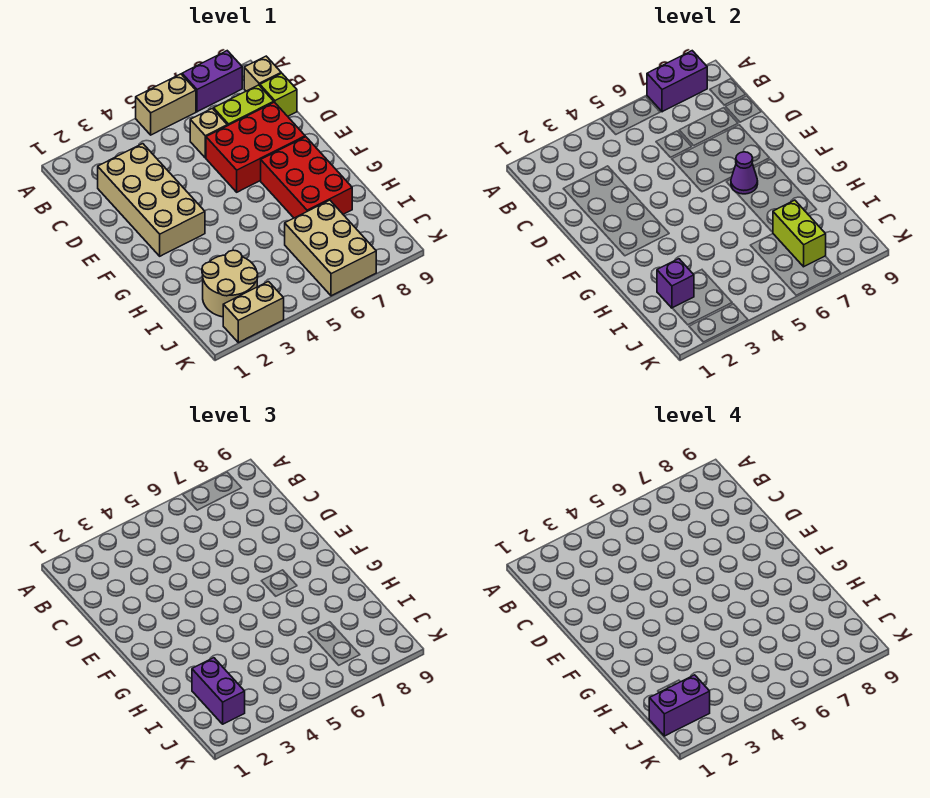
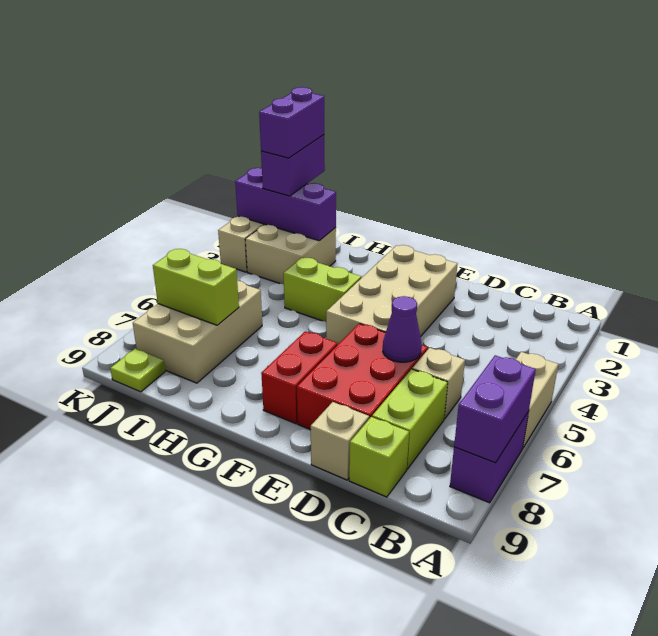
tan brick B9 level 1 -> tan brick D9 level 1
tan brick C2:F3 level 1 -> tan brick E2:F5 level 1
red brick F7:H8 level 1 -> red brick F7:F8 level 1
purple cone F7 level 2 -> purple cone D6 level 2
none -> lime brick G4:H4 level 1
tan round brick I2:J3 level 1 -> tan brick I2:J3 level 1
purple brick I2 level 2 -> purple brick I2:K2 level 2
purple brick I2:J2 level 3 -> purple brick J1:J2 level 3
tan brick I6:K7 level 1 -> tan brick I6:J8 level 1
none -> lime plate J9 level 1

